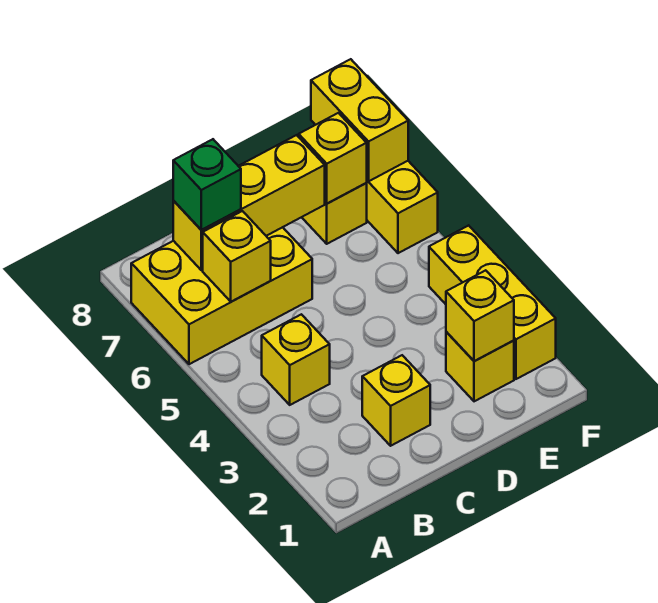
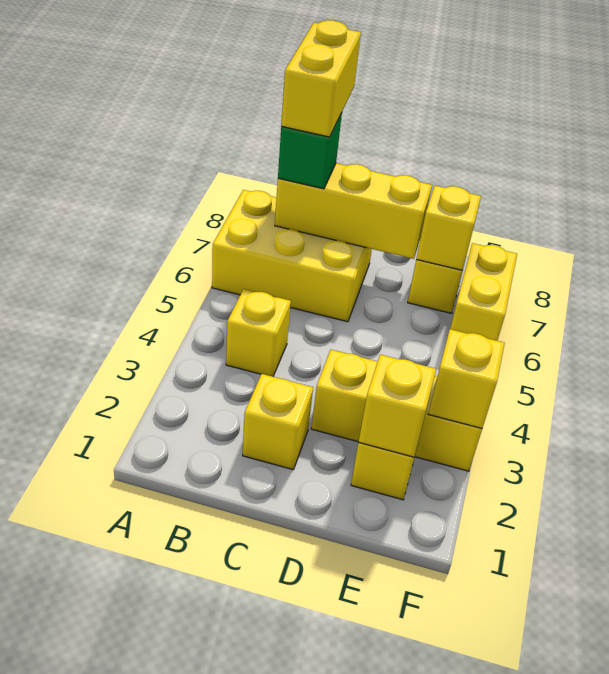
yellow brick B6 level 2 -> yellow brick F3 level 2
yellow brick F2:F4 level 1 -> yellow brick D3:F3 level 1
yellow brick F7:F8 level 2 -> yellow brick B7:B8 level 4

